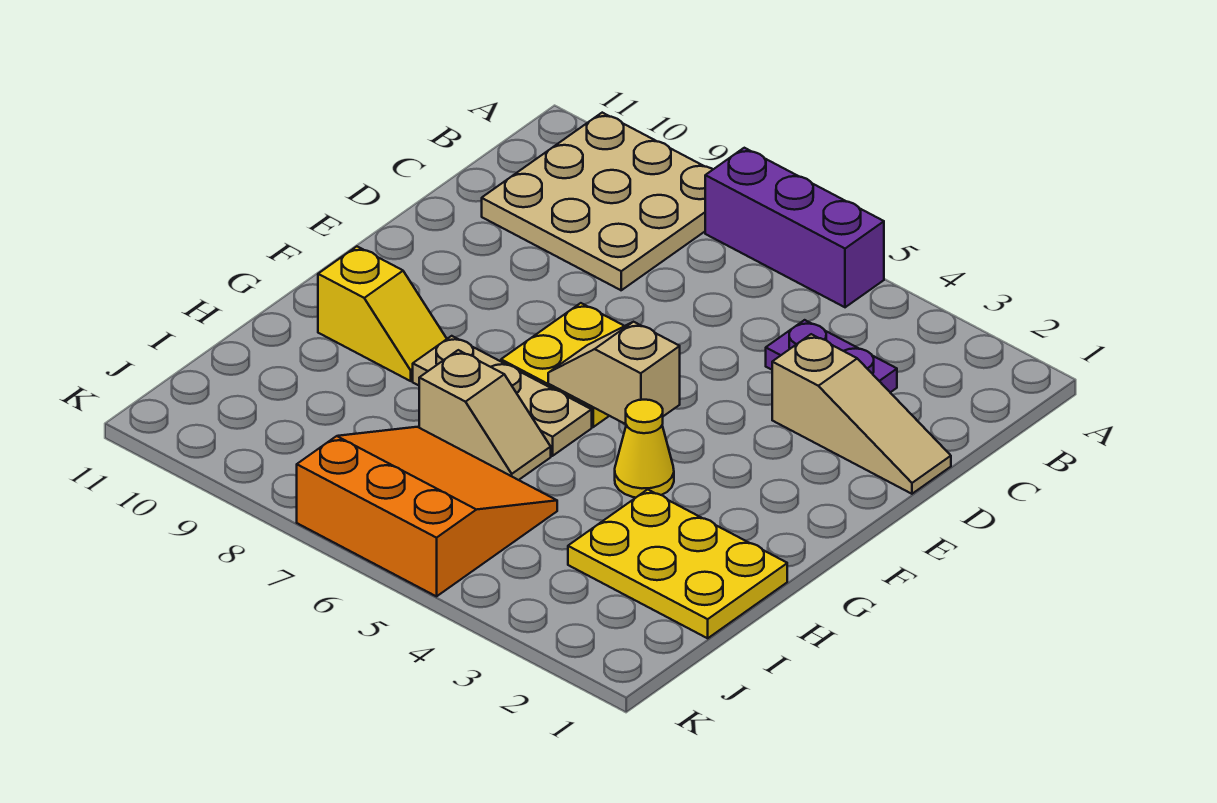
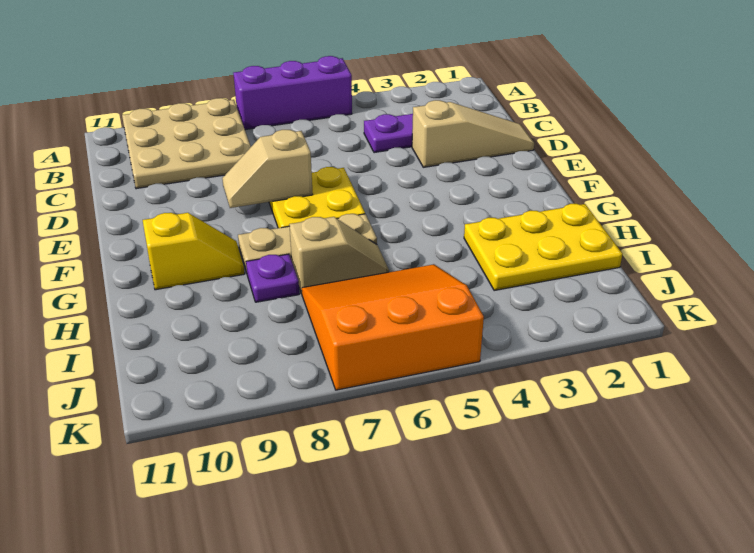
tan slope F5:F6 level 2 top 5 -> tan slope E7:E8 level 2 top 7
yellow cone G4 level 1 -> none
none -> purple plate H8 level 1

